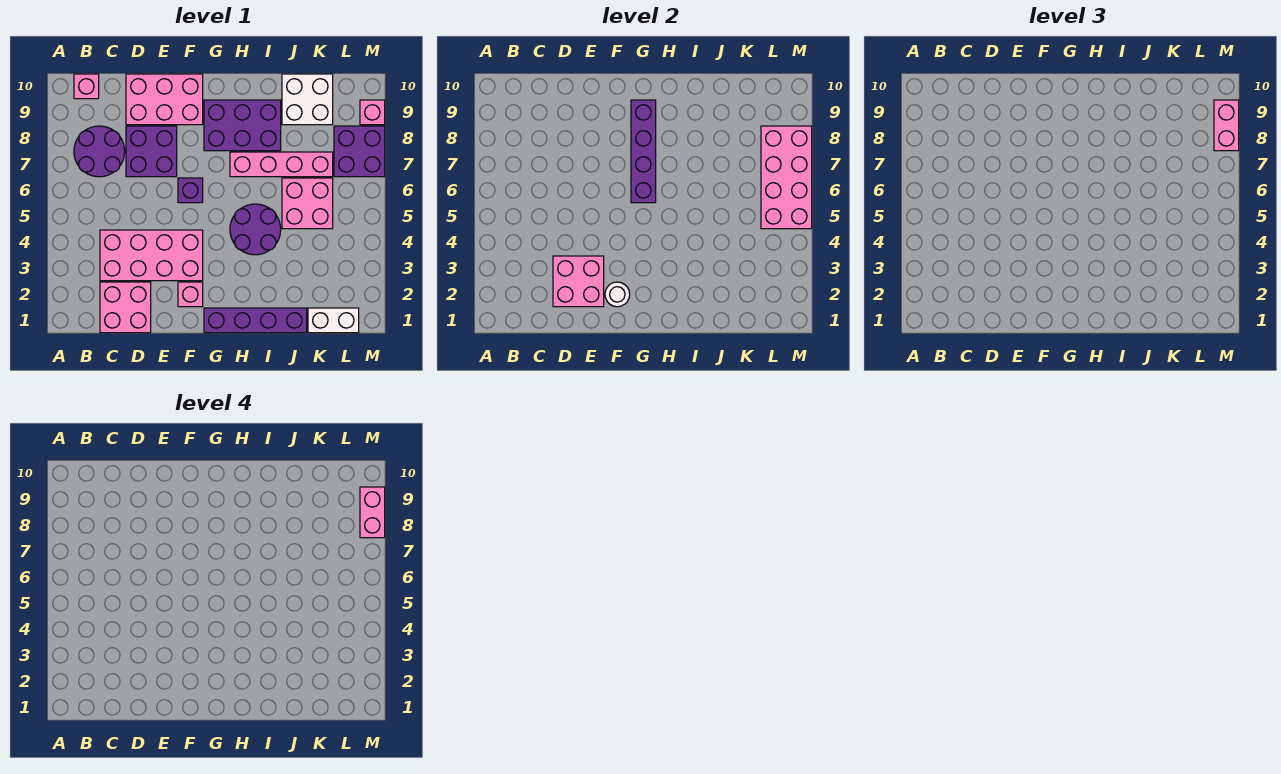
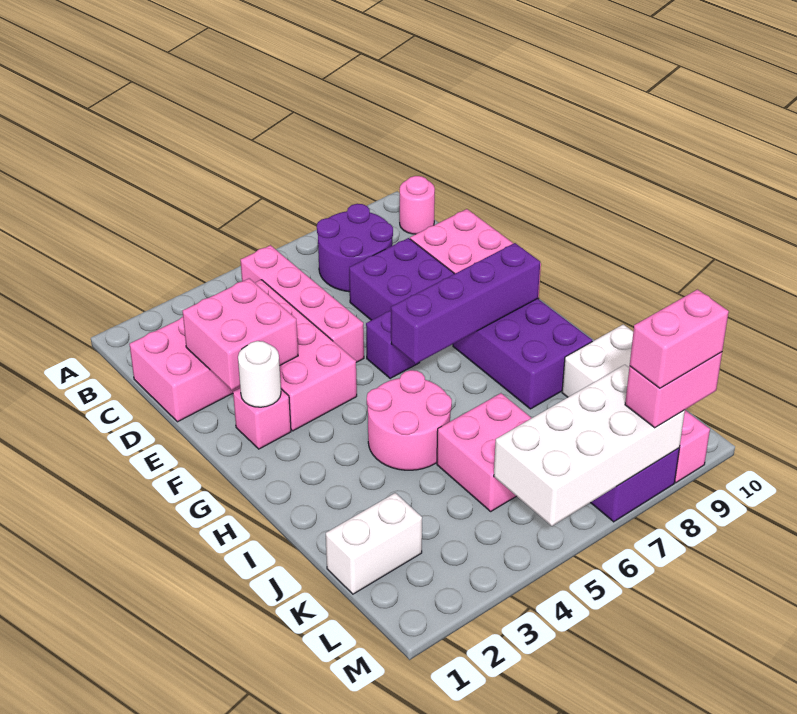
pink brick B10 level 1 -> pink round brick B10 level 1
purple brick G1:J1 level 1 -> none
purple round brick H4:I5 level 1 -> pink round brick H4:I5 level 1
pink brick H7:K7 level 1 -> pink brick B5:E5 level 1
white brick K1:L1 level 1 -> white brick K1:K2 level 1
pink brick L5:M8 level 2 -> white brick L5:M8 level 2

